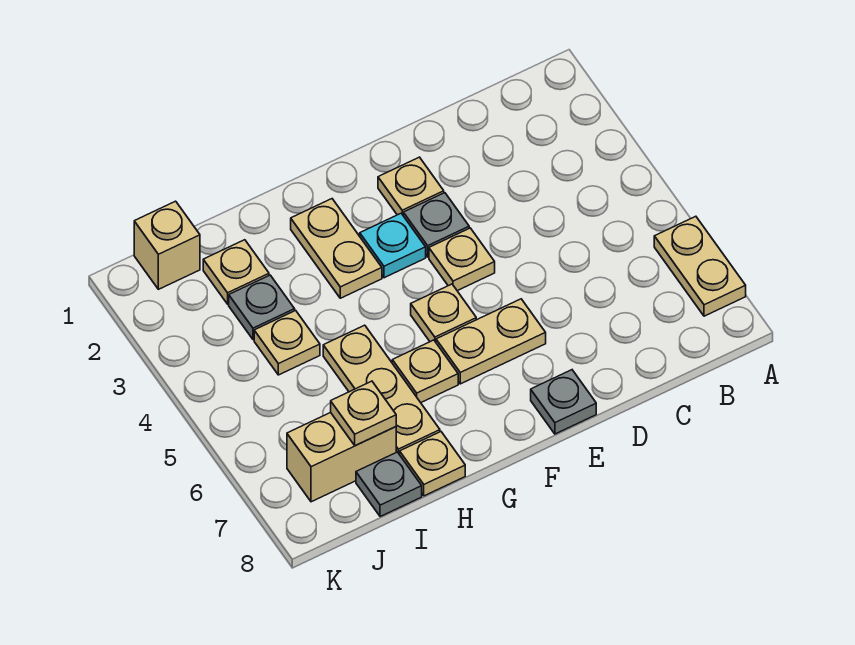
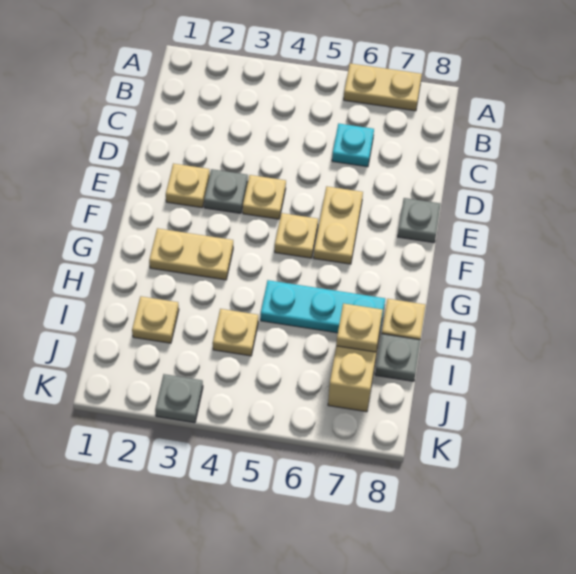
cyan plate F3 level 1 -> cyan plate C6 level 1
tan plate G6 level 1 -> none
tan plate H5:H7 level 1 -> cyan plate H5:H7 level 1
grey plate I3 level 1 -> grey plate K3 level 1
tan brick J1 level 1 -> none

